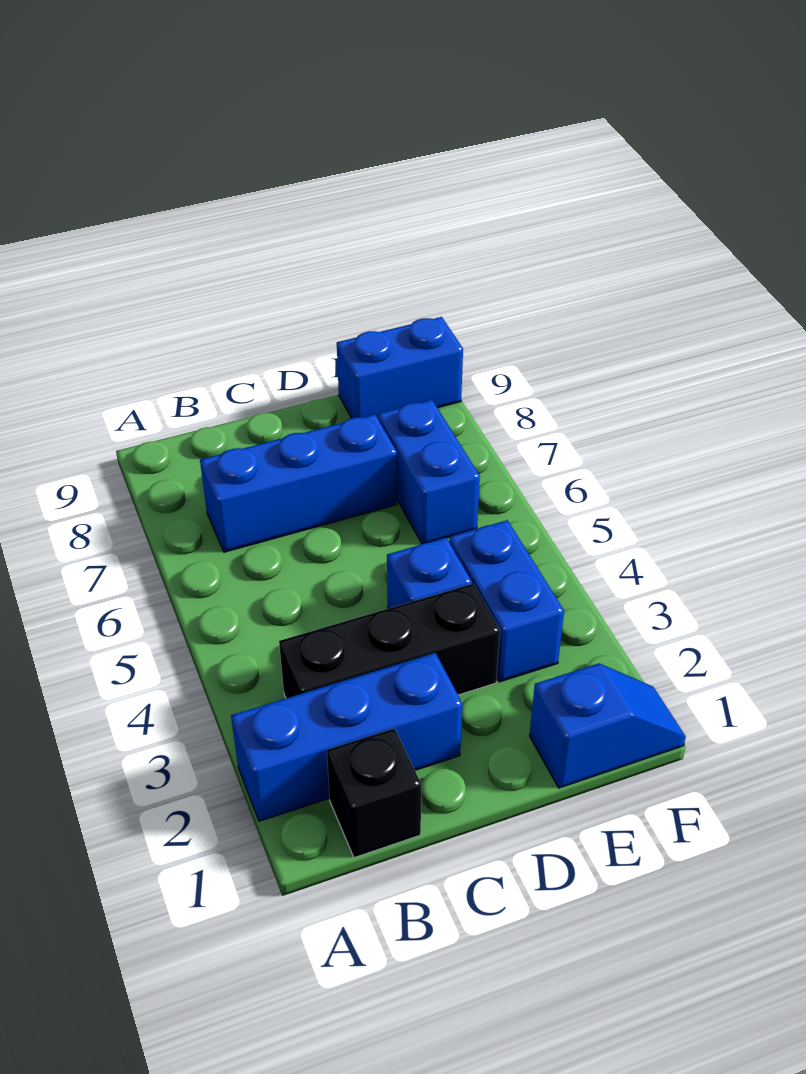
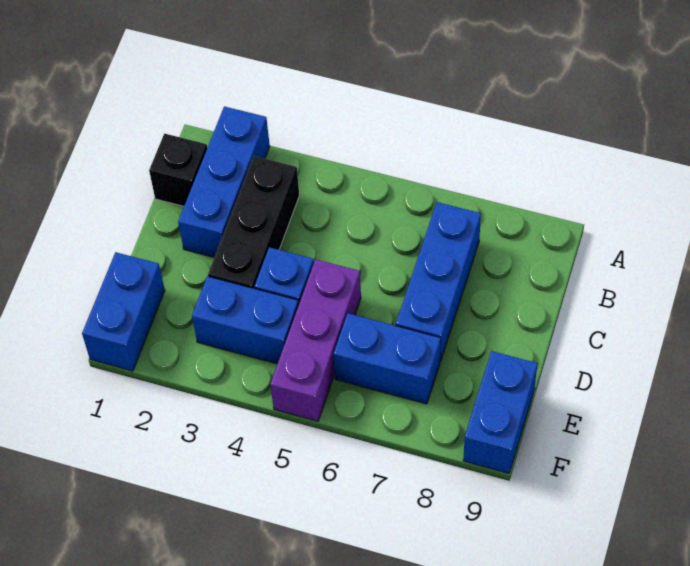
none -> purple brick D5:F5 level 1
blue slope E1:F1 level 1 top E -> blue brick E1:F1 level 1

